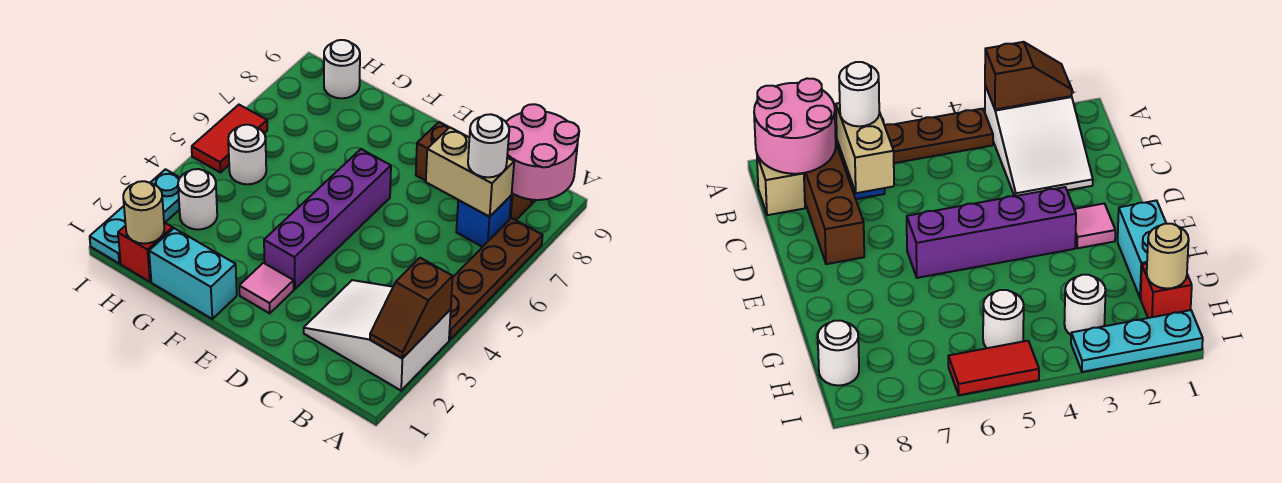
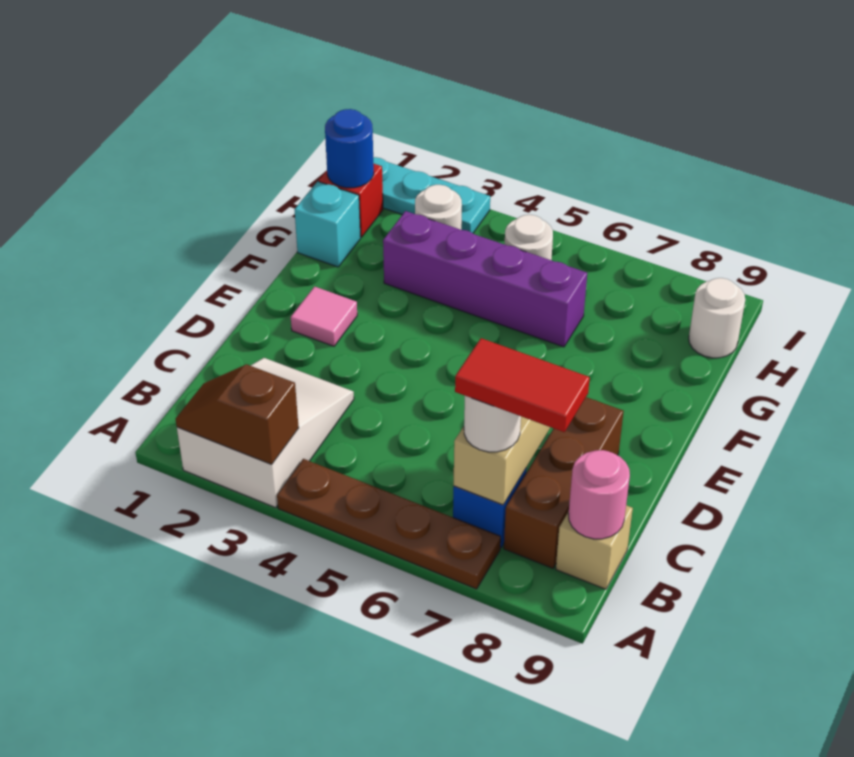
pink round brick A8:B9 level 2 -> pink round brick B9 level 2
purple brick E3:E6 level 1 -> purple brick G3:G6 level 1
cyan brick F1:G1 level 1 -> cyan brick G1 level 1
tan round brick H1 level 2 -> blue round brick H1 level 2
red tile I5:I6 level 1 -> red tile B7:B8 level 4

